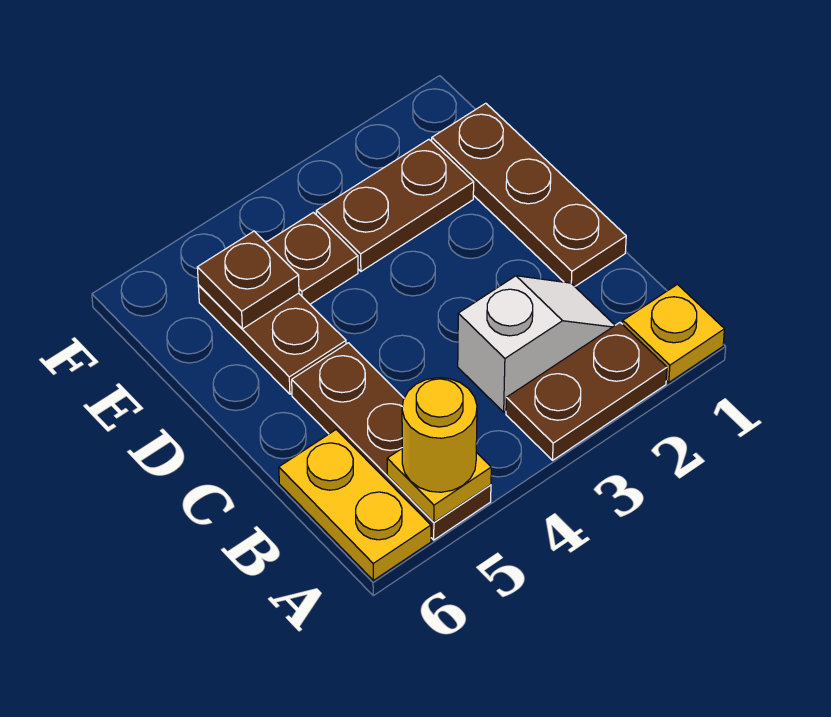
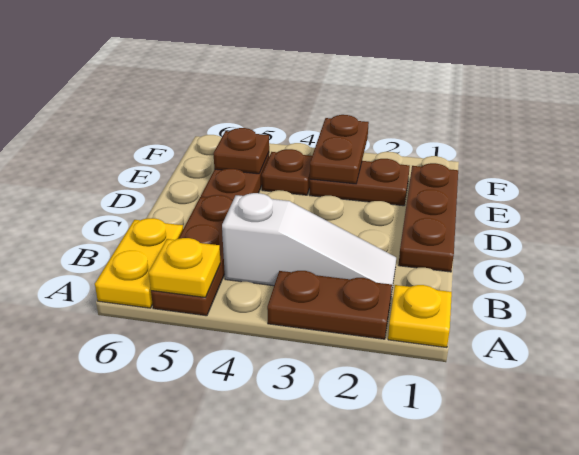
yellow round brick A5 level 3 -> none
white slope B2:B3 level 1 top 3 -> white slope B2:B4 level 1 top 4
none -> brown plate E3:F3 level 2

